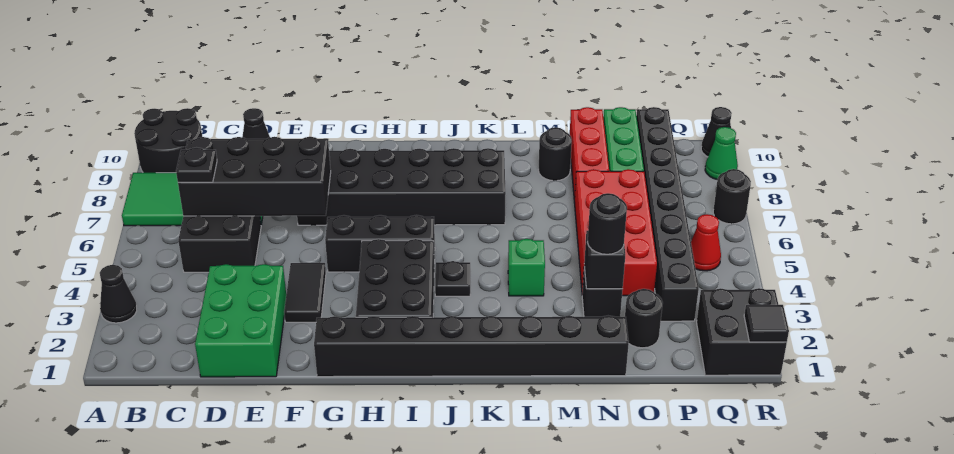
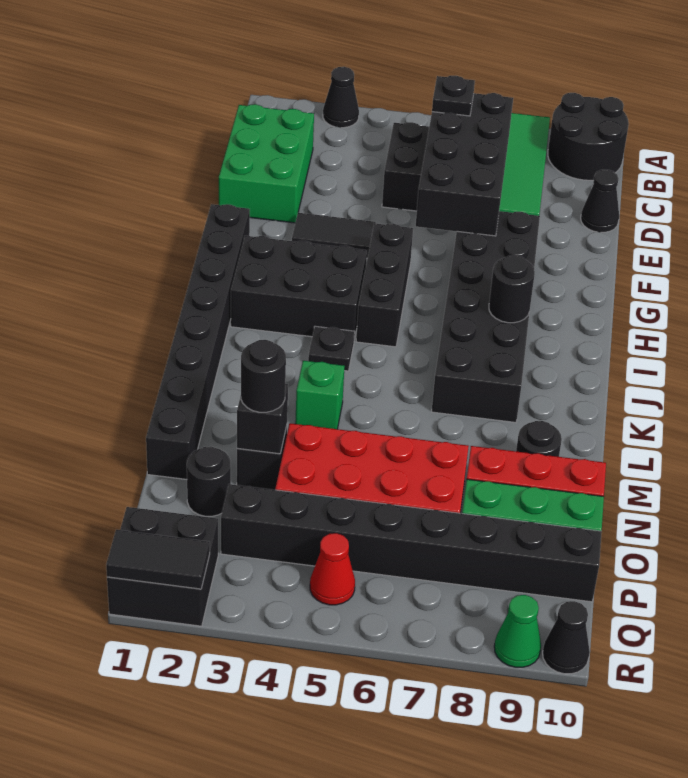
green brick D1:E3 level 1 -> green brick C1:E2 level 1
black tile R1 level 2 -> black tile R1:R2 level 2
black round brick R7 level 1 -> black round brick I8 level 2

